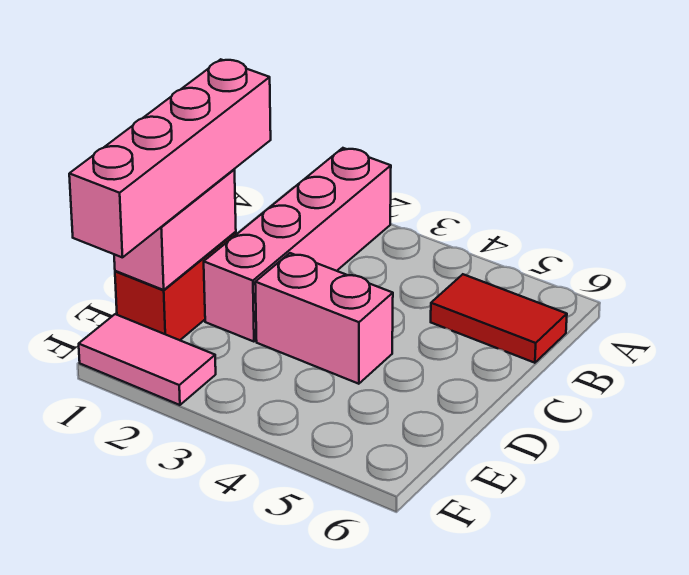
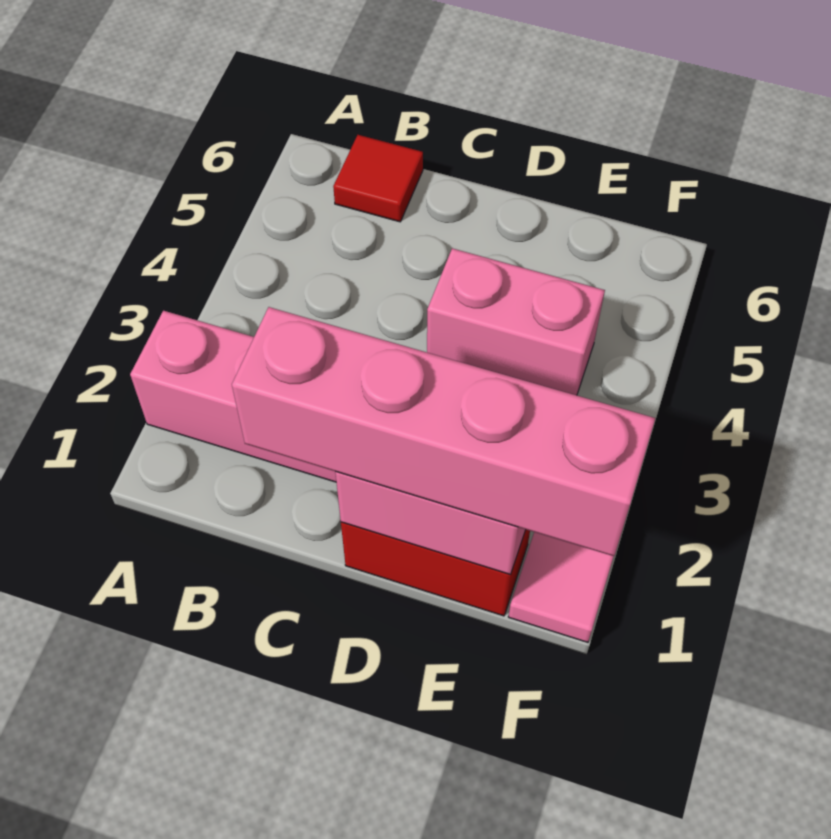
red tile B5:B6 level 1 -> red tile B6 level 1
pink brick D3:D4 level 1 -> pink brick D4:E4 level 1

